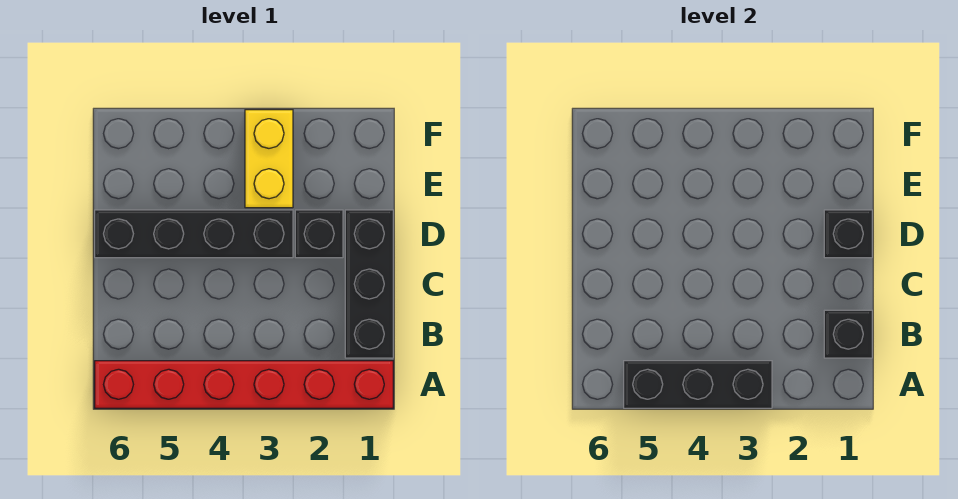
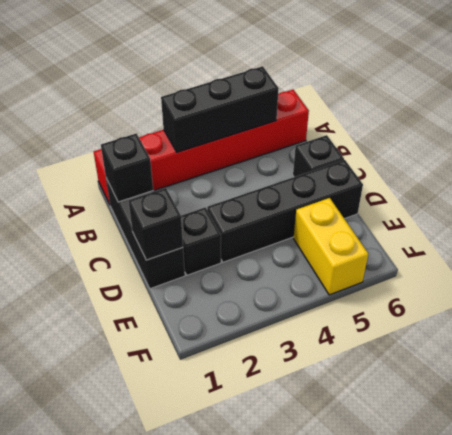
none -> black brick C6 level 1
yellow brick E3:F3 level 1 -> yellow brick E5:F5 level 1

